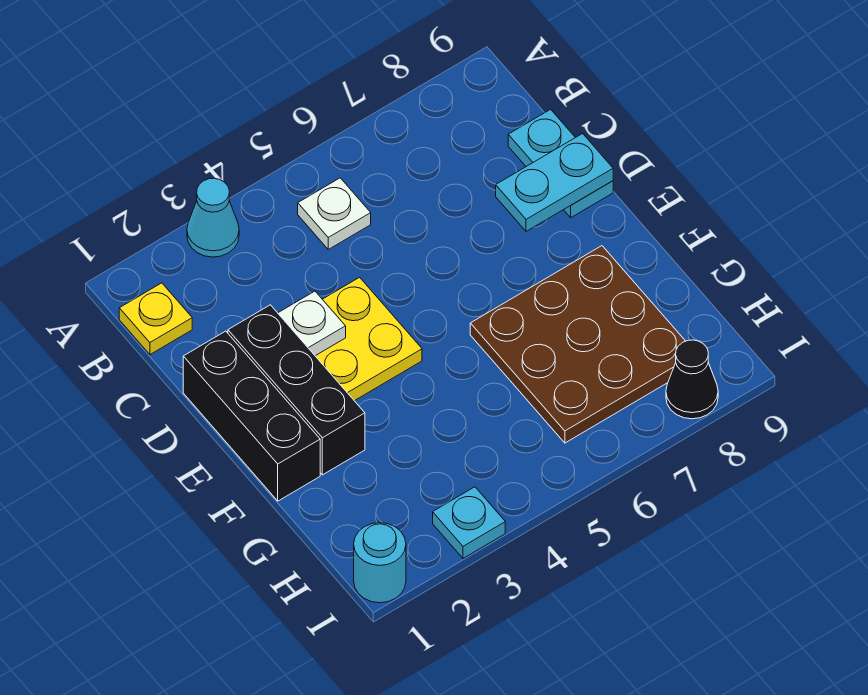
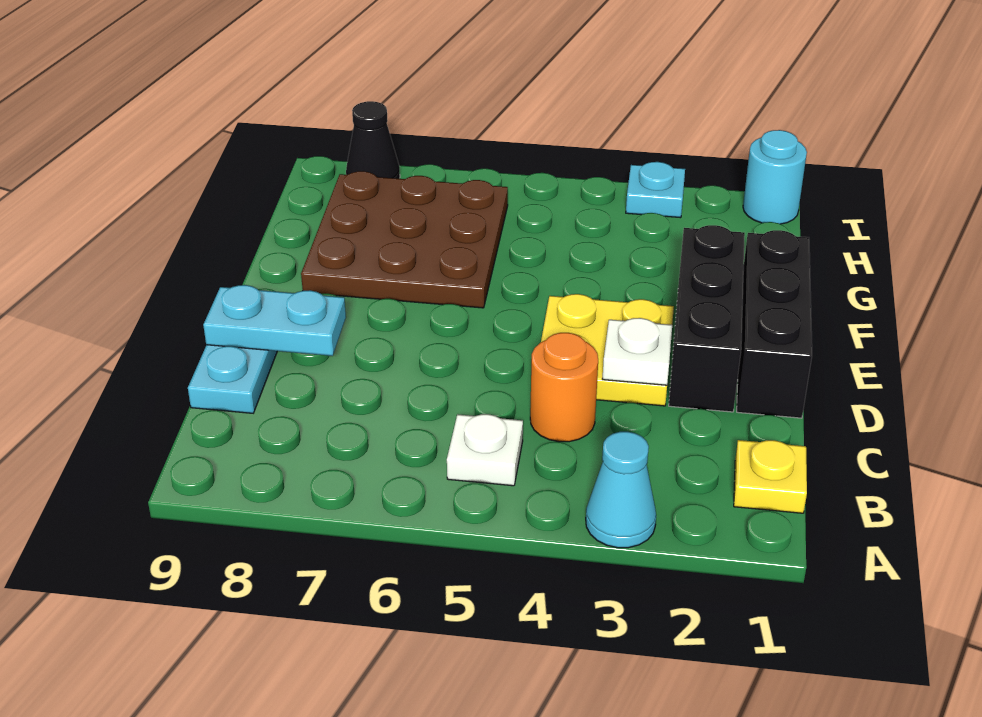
none -> orange round brick C4 level 1

